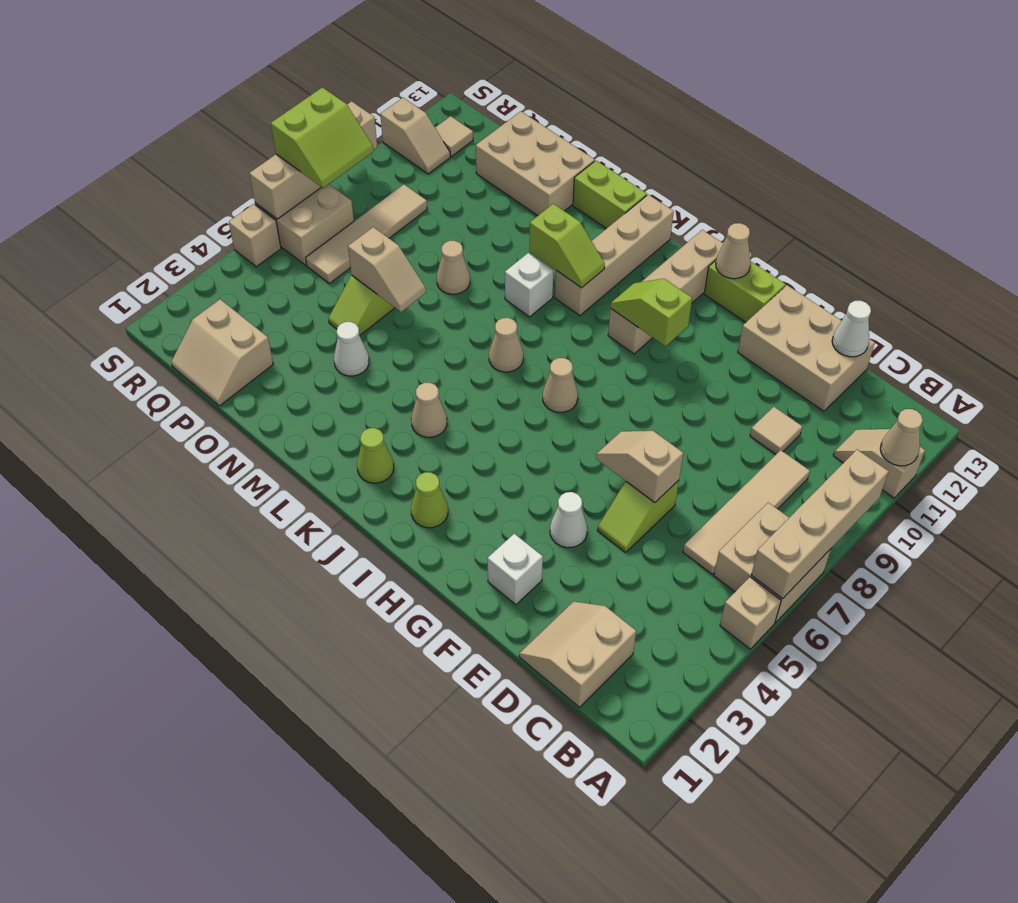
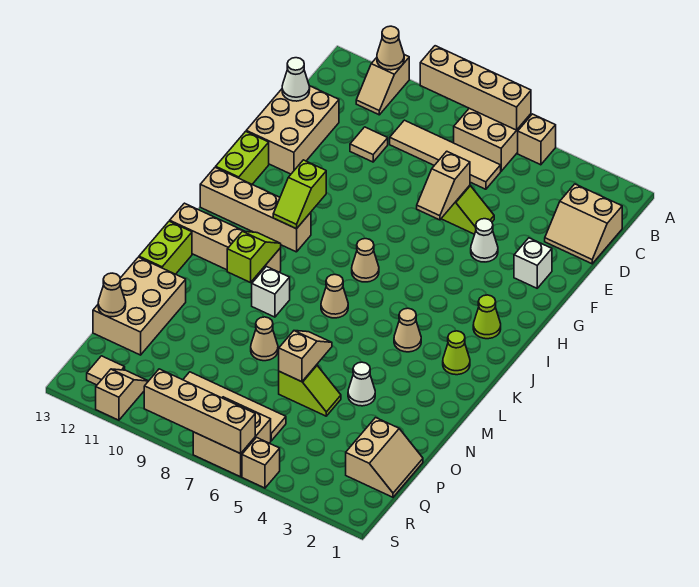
tan cone H13 level 2 -> tan cone P13 level 2
lime slope R7:S8 level 3 top S -> none

